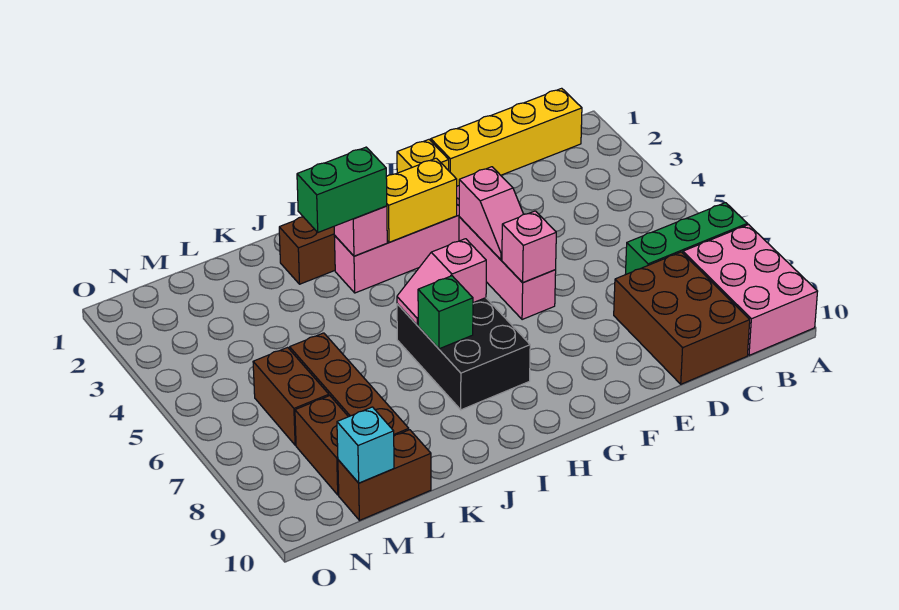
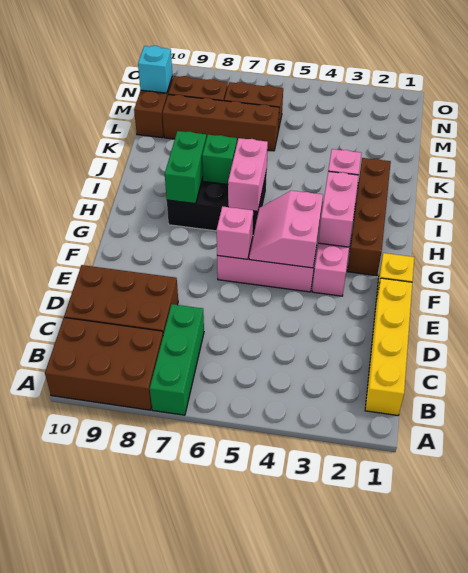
pink brick A8:B10 level 1 -> brown brick A8:B10 level 1
pink slope F4:F5 level 2 top 4 -> pink slope F4:G5 level 2 top 4
yellow brick G3:H3 level 2 -> pink brick G3:H3 level 2
pink slope H6:I6 level 2 top H -> pink brick H6:I6 level 2
green brick I3:J3 level 3 -> green brick H8:I8 level 2

